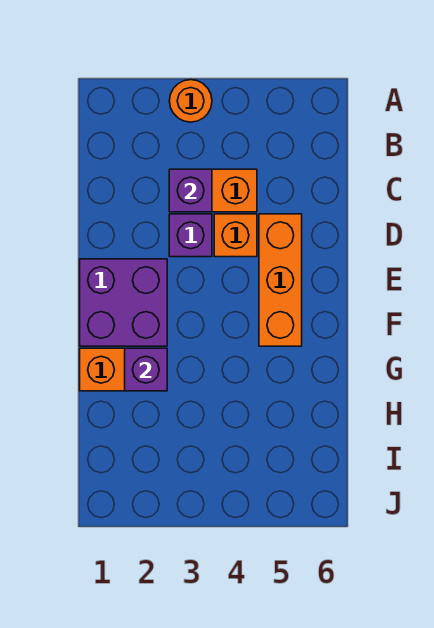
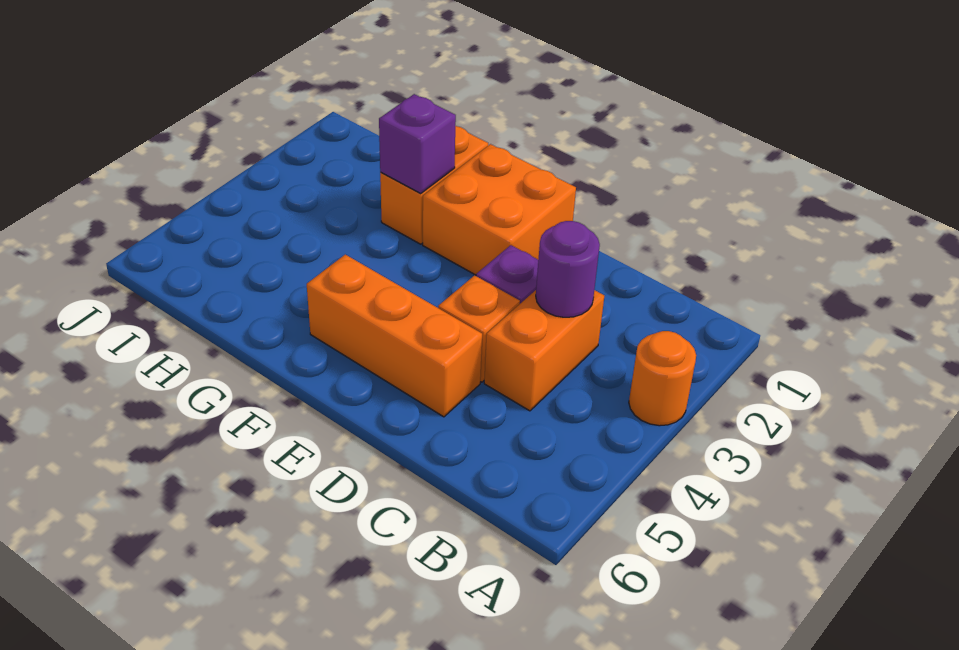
purple brick C3 level 2 -> purple round brick C3 level 2
purple brick E1:F2 level 1 -> orange brick E1:F2 level 1

